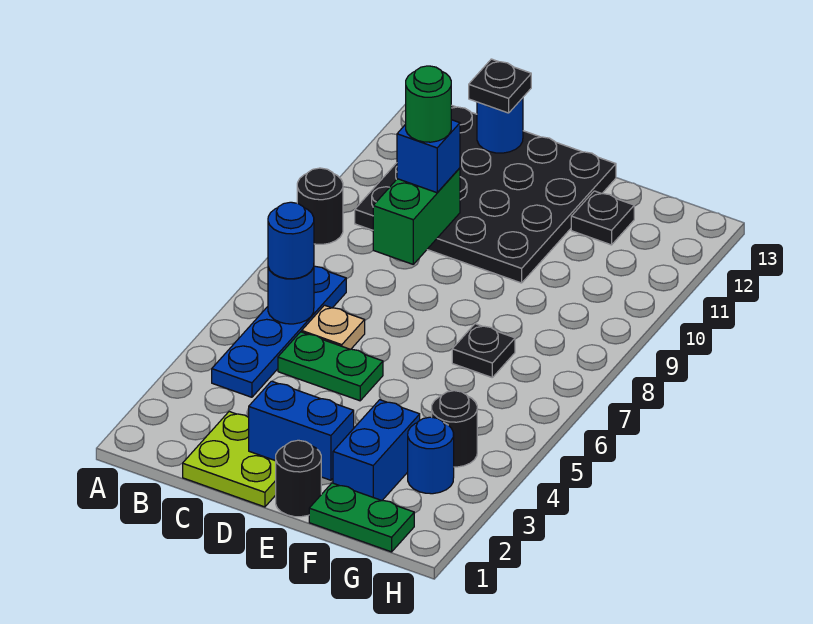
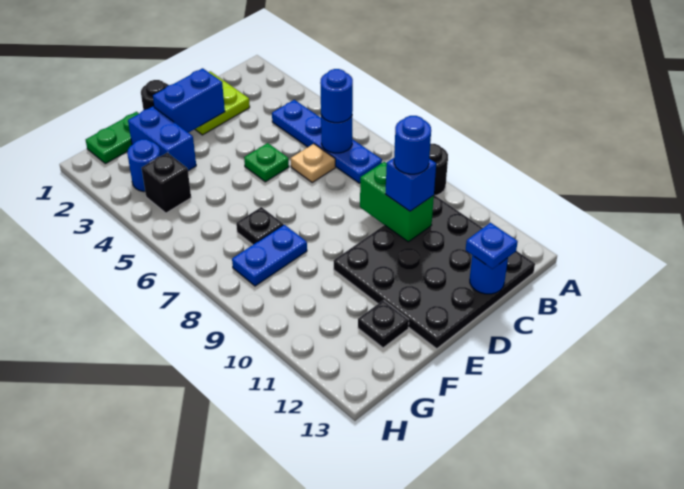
green plate C5:D5 level 1 -> green plate D5 level 1
green round brick C10 level 4 -> blue round brick C10 level 4
black plate C13 level 3 -> blue plate C13 level 3
none -> blue plate F8:G8 level 1
black round brick G4 level 1 -> black brick G4 level 1

